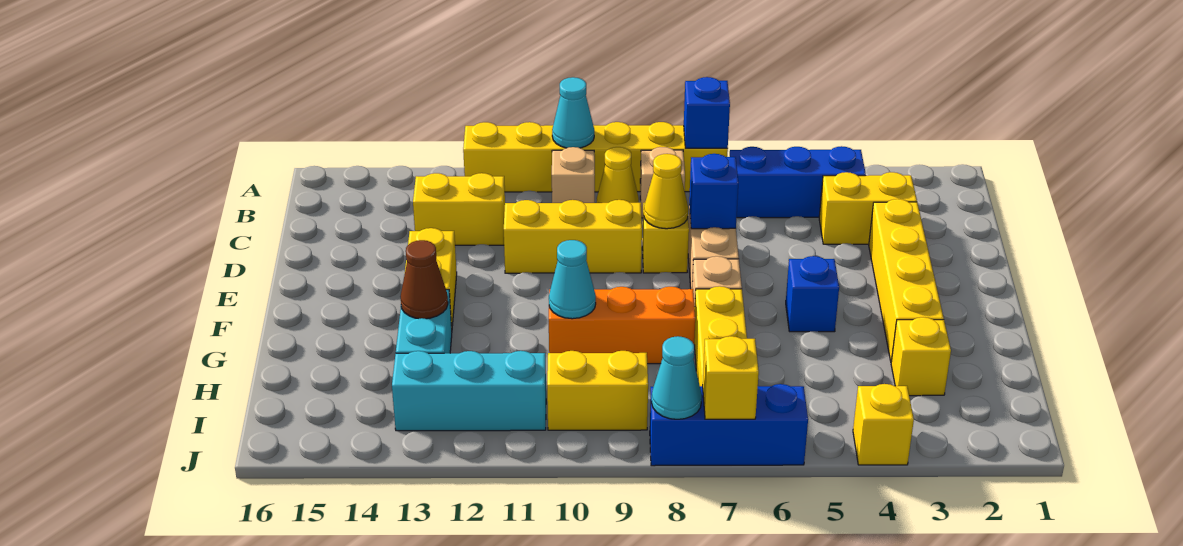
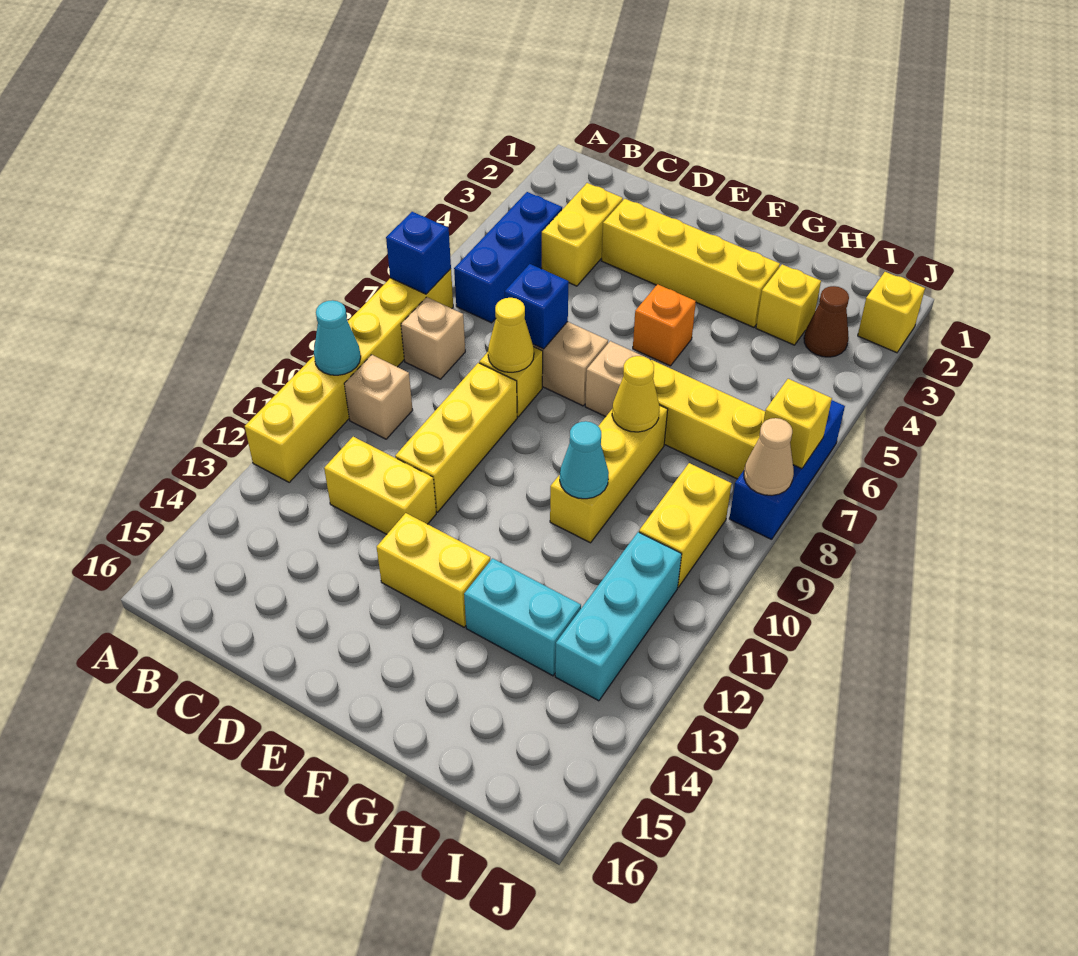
yellow cone B9 level 1 -> yellow cone G8 level 2
yellow brick C12:C13 level 1 -> yellow brick C12:D12 level 1
blue brick F5 level 1 -> orange brick F5 level 1
orange brick G8:G10 level 1 -> yellow brick G8:G10 level 1
brown cone G13 level 2 -> brown cone I3 level 1
yellow brick J4 level 1 -> yellow brick J2 level 1
cyan cone J8 level 2 -> tan cone J8 level 2

